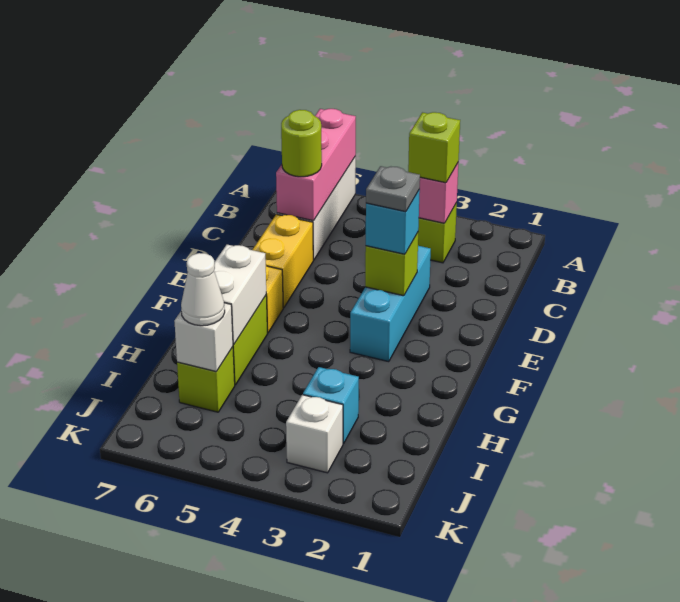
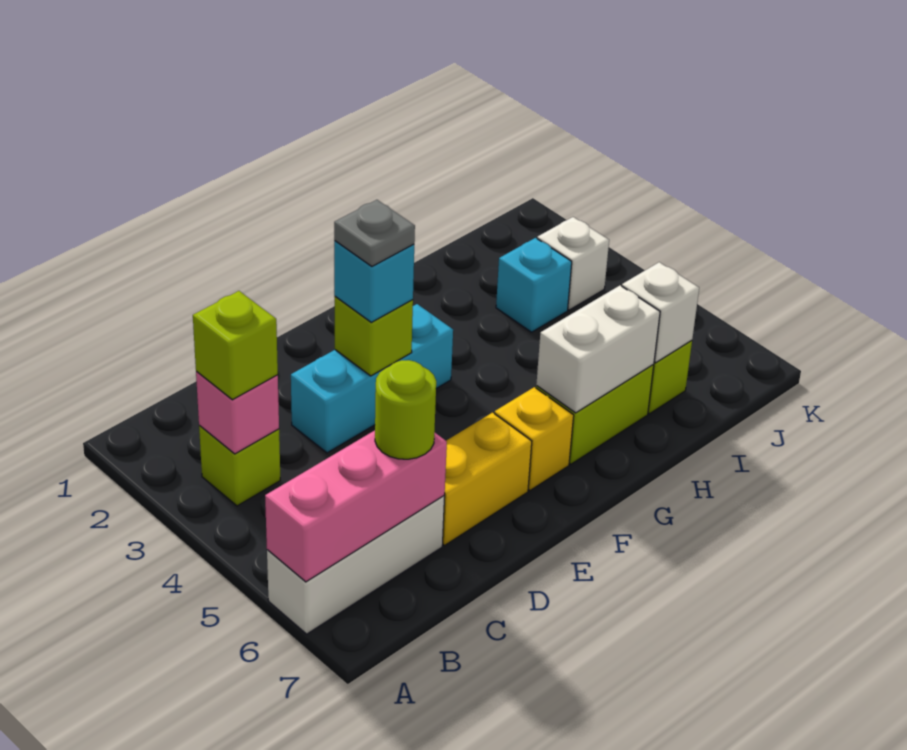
white cone I6 level 3 -> none

